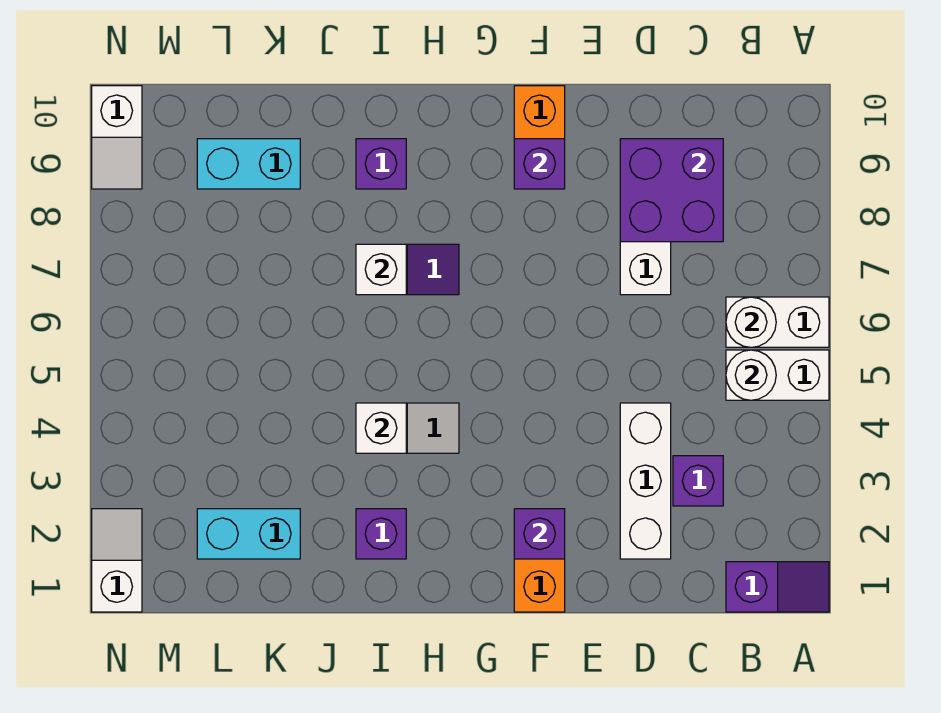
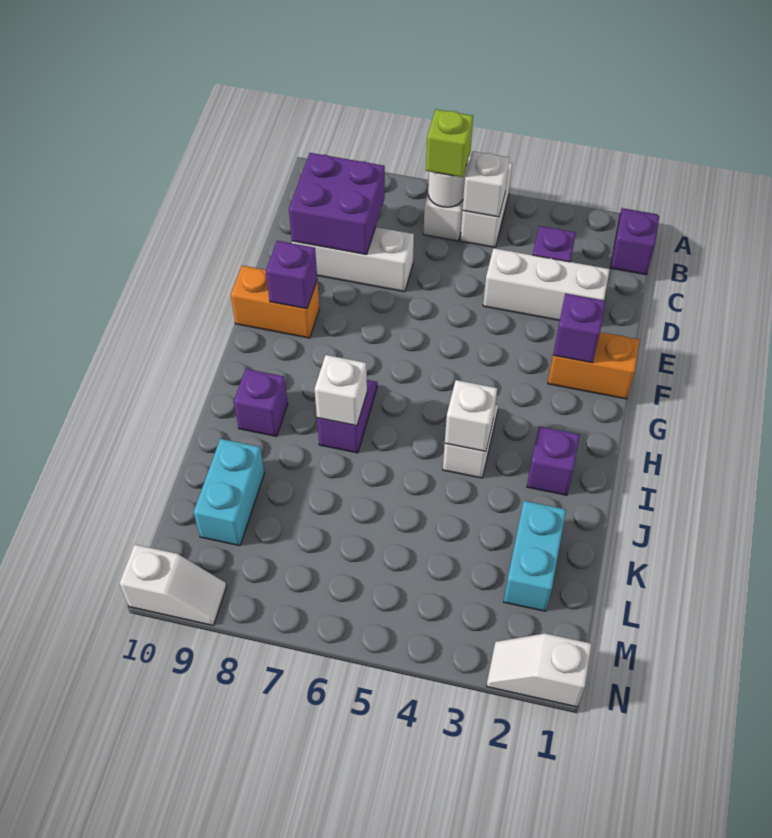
white round brick B5 level 2 -> white brick B5 level 2
none -> lime brick B6 level 3

